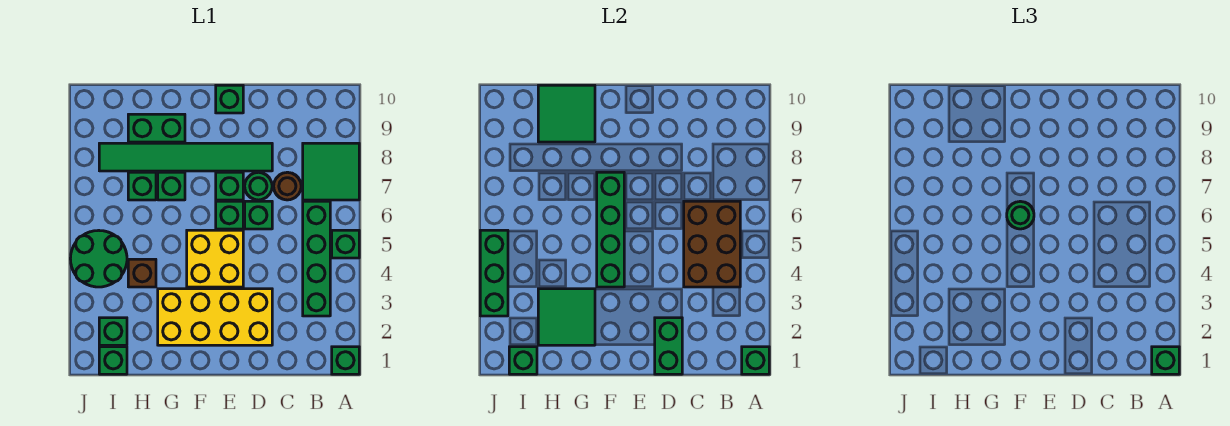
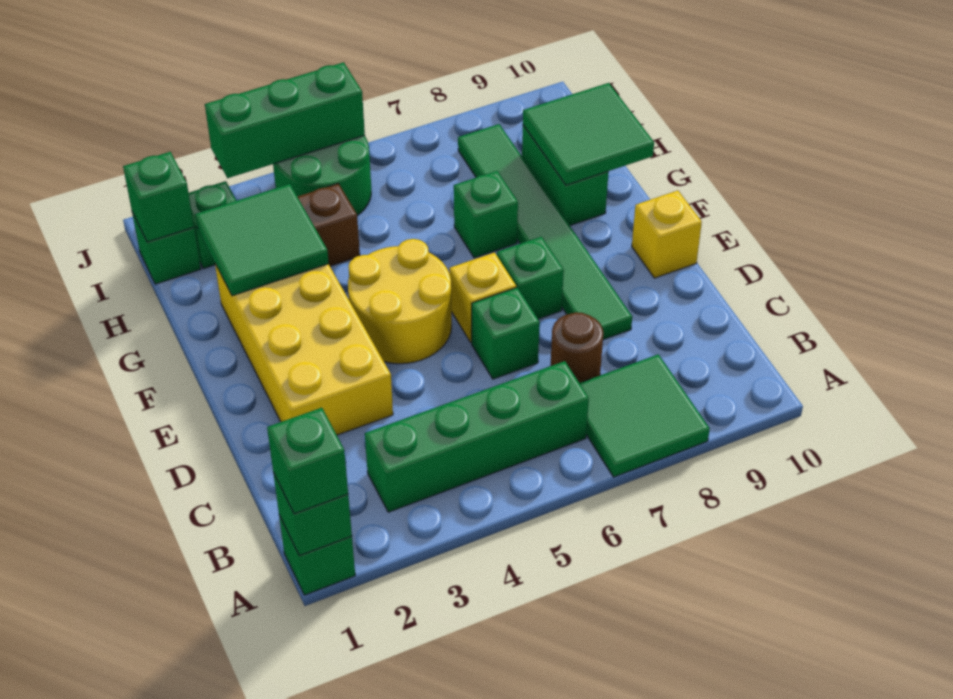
green brick A5 level 1 -> none
brown brick B4:C6 level 2 -> none
green brick D1:D2 level 2 -> none
green round brick D7 level 1 -> none
yellow brick E4:F5 level 1 -> yellow round brick E4:F5 level 1
green brick E6 level 1 -> yellow brick E6 level 1
green brick E10 level 1 -> yellow brick E10 level 1
green brick F4:F7 level 2 -> none
green round brick F6 level 3 -> none
green brick H7 level 1 -> none

